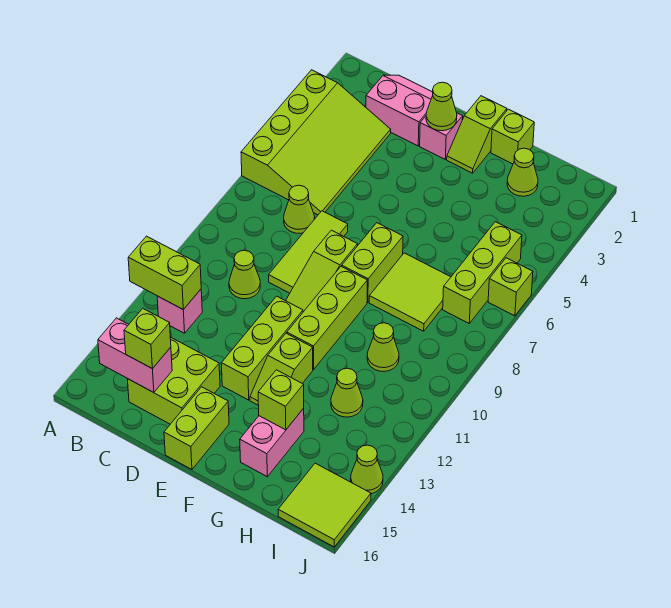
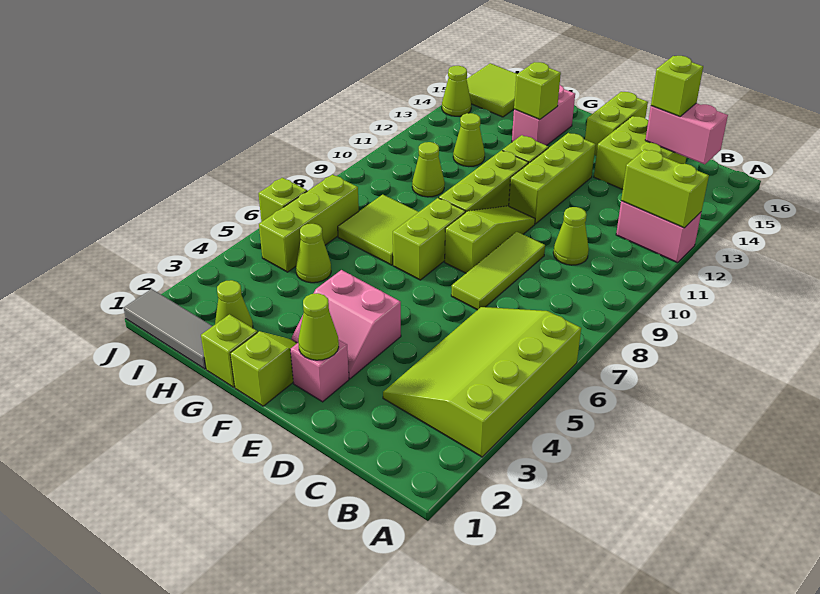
pink brick B12 level 1 -> pink brick A12:B12 level 1
pink slope C1:D2 level 1 top 2 -> pink slope E3:F4 level 1 top 4
lime cone C7 level 1 -> lime cone H5 level 1
none -> grey tile H1:J1 level 1

